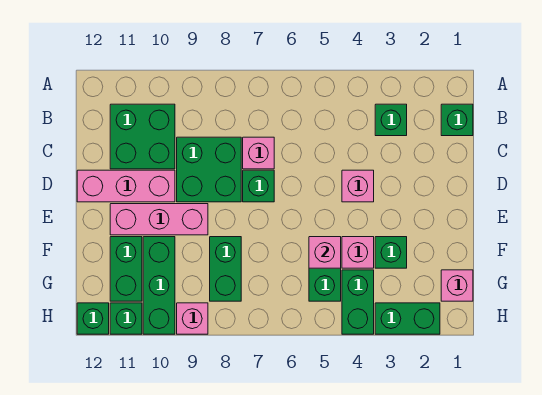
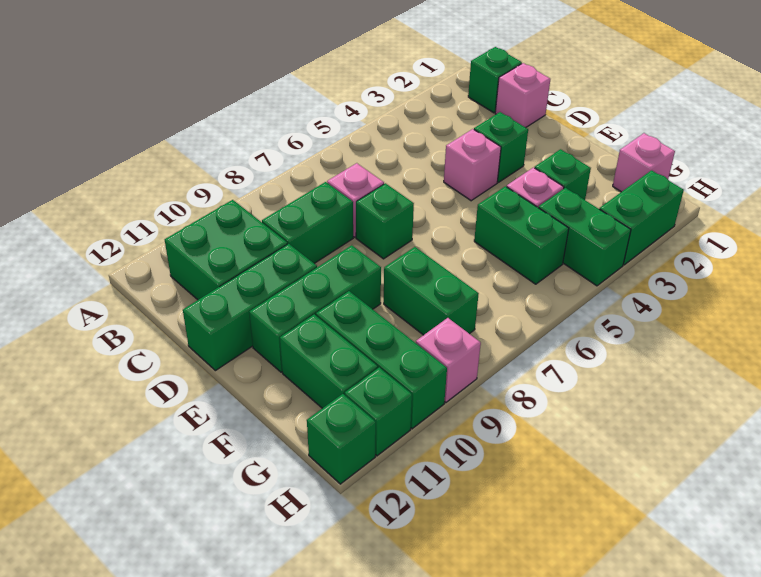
green brick B3 level 1 -> green brick D3 level 1
green brick C8:D9 level 1 -> green brick C8:C9 level 1
pink brick D10:D12 level 1 -> green brick D10:D12 level 1
pink brick E9:E11 level 1 -> green brick E9:E11 level 1
pink brick F5 level 2 -> pink brick C1 level 1

